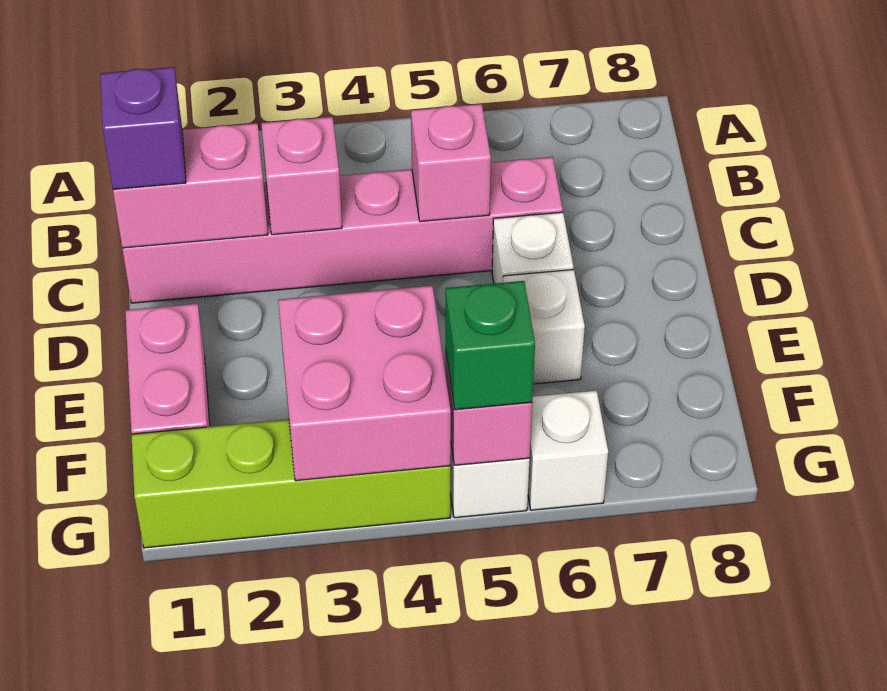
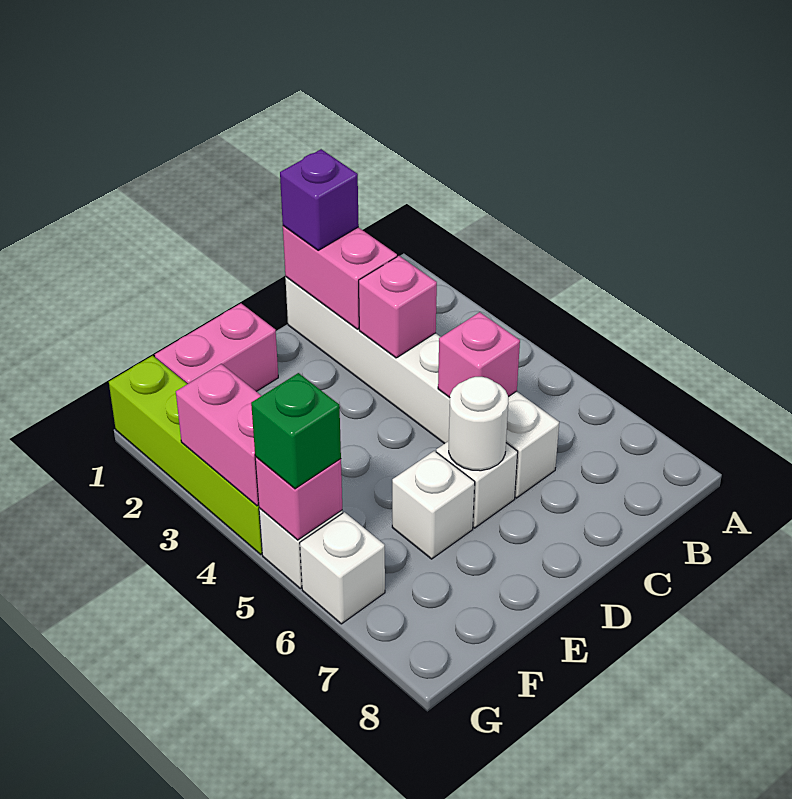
pink brick C1:C6 level 1 -> white brick C1:C6 level 1
none -> white round brick D6 level 2
pink brick F3:G4 level 2 -> pink brick G3:G4 level 2

